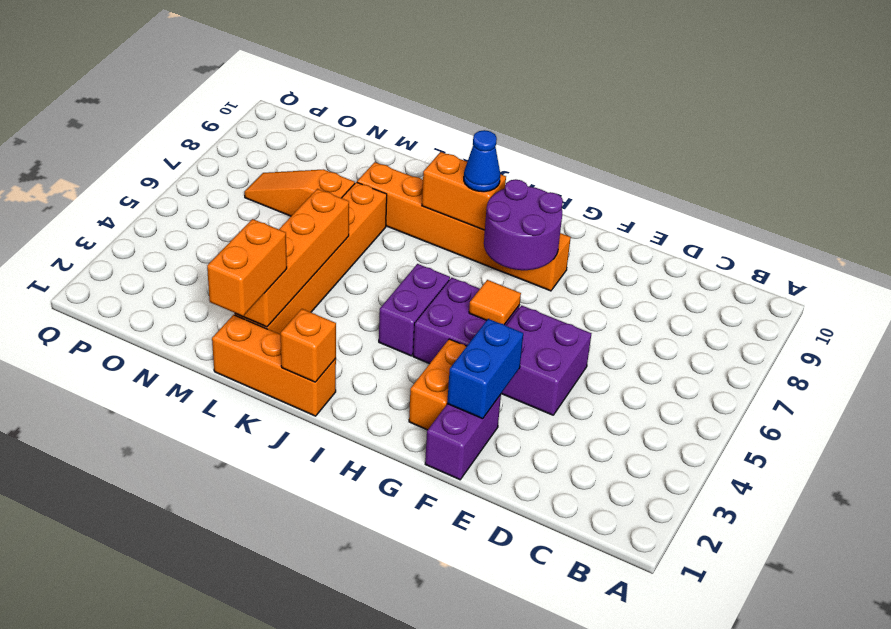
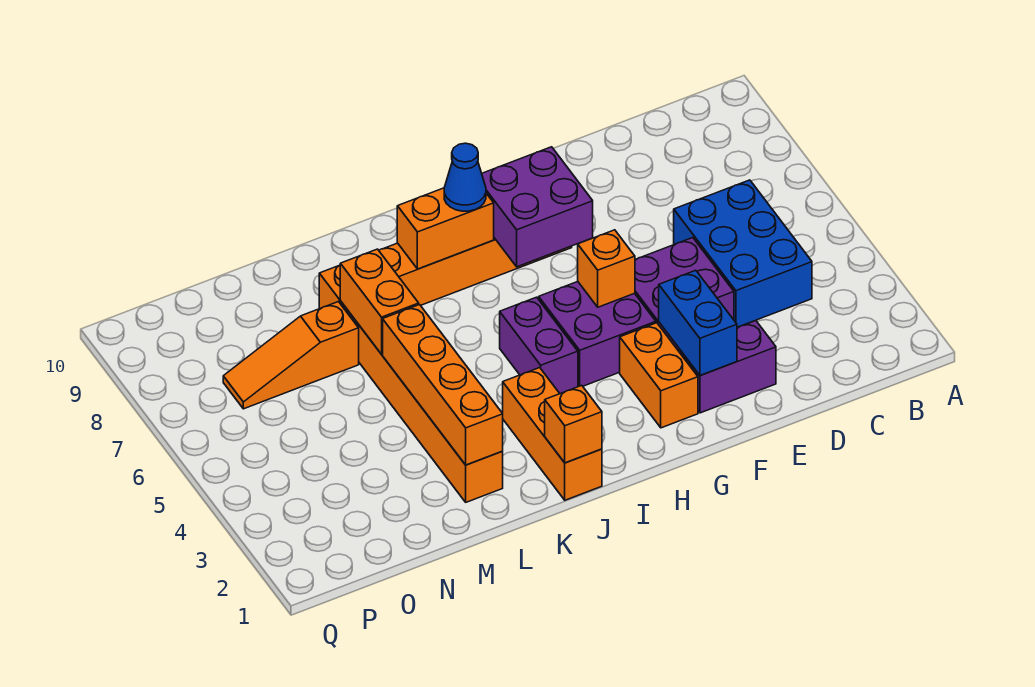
none -> blue brick C4:D6 level 1
purple brick F1:F2 level 1 -> purple brick E2:F2 level 1
orange tile G5 level 2 -> orange brick G5 level 2
purple round brick G7:H8 level 2 -> purple brick G7:H8 level 2
orange brick J1:L1 level 1 -> orange brick J1:J3 level 1
orange brick L1:L2 level 3 -> orange brick L6:L7 level 2

